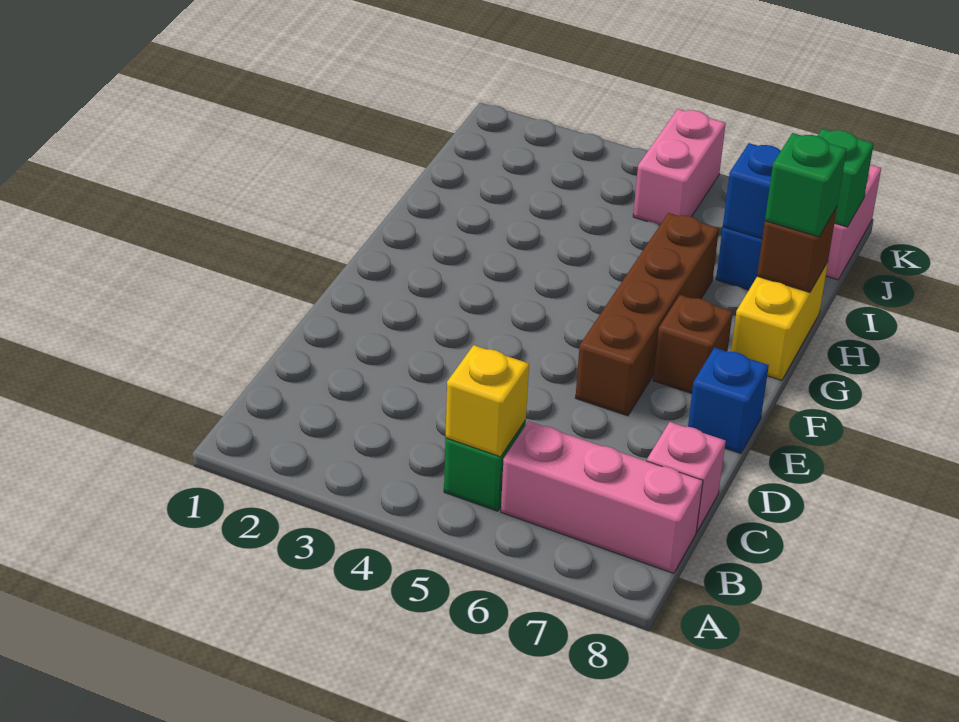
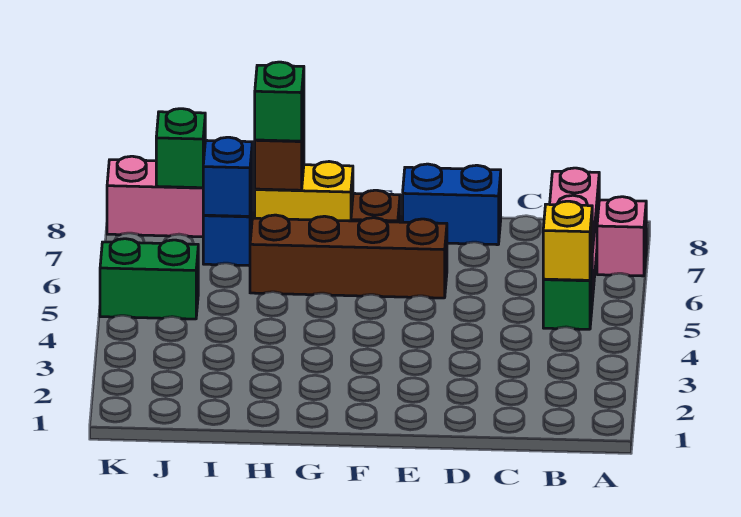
pink brick C8 level 1 -> pink brick A7 level 1
blue brick E8 level 1 -> blue brick D8:E8 level 1
pink brick J5:K5 level 1 -> green brick J5:K5 level 1

